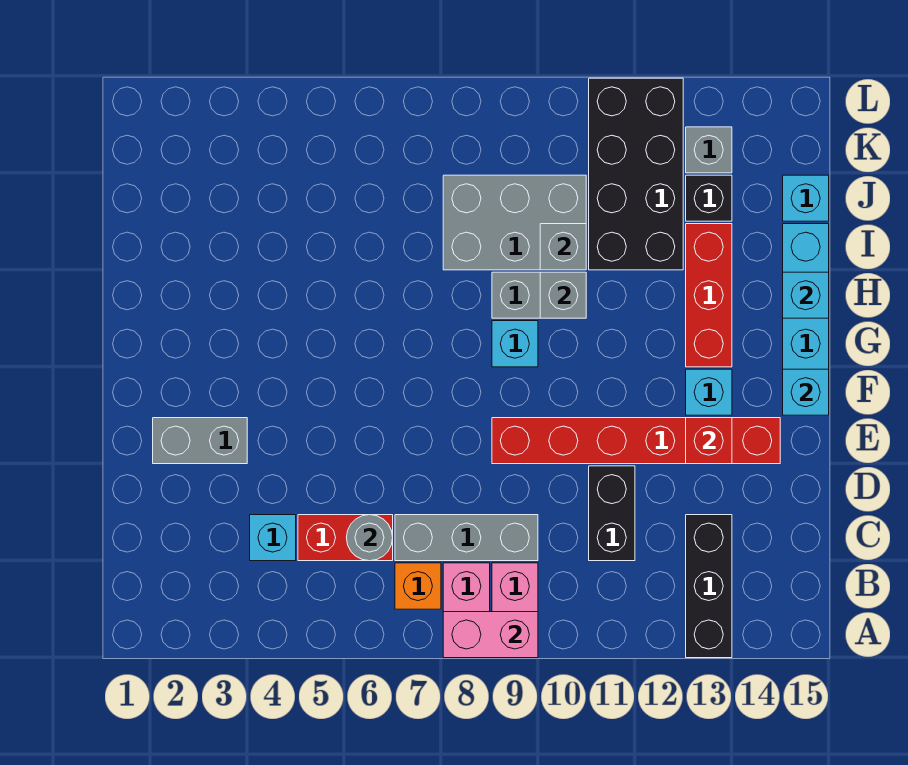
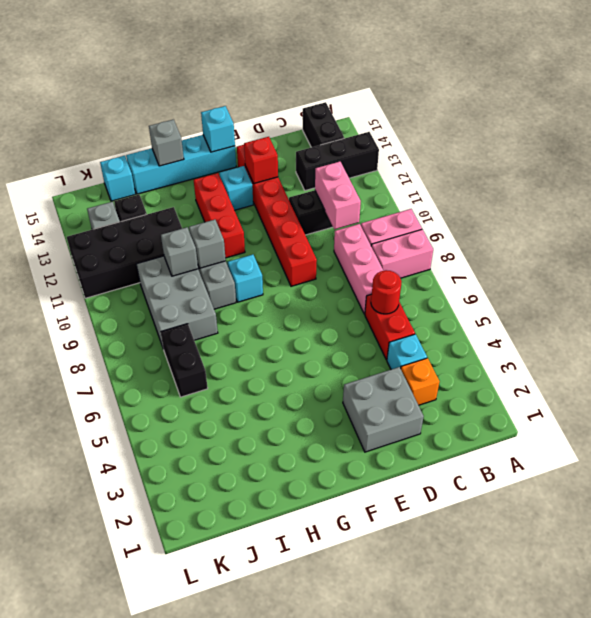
pink brick A8:A9 level 2 -> pink brick C10:C11 level 2
orange brick B7 level 1 -> orange brick C3 level 1
none -> black brick B14:B15 level 1
grey round brick C6 level 2 -> red round brick C6 level 2
grey brick C7:C9 level 1 -> pink brick C7:C9 level 1
grey brick E2:E3 level 1 -> grey brick D2:E3 level 1
red brick G13:I13 level 1 -> red brick G11:G13 level 1
cyan brick H15 level 2 -> grey brick H15 level 2
none -> black brick J6:J7 level 1

